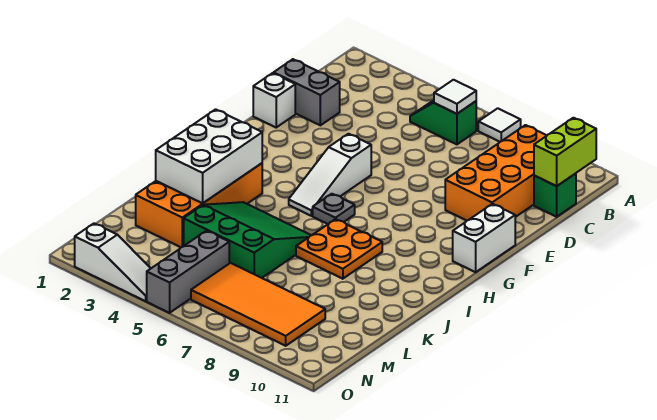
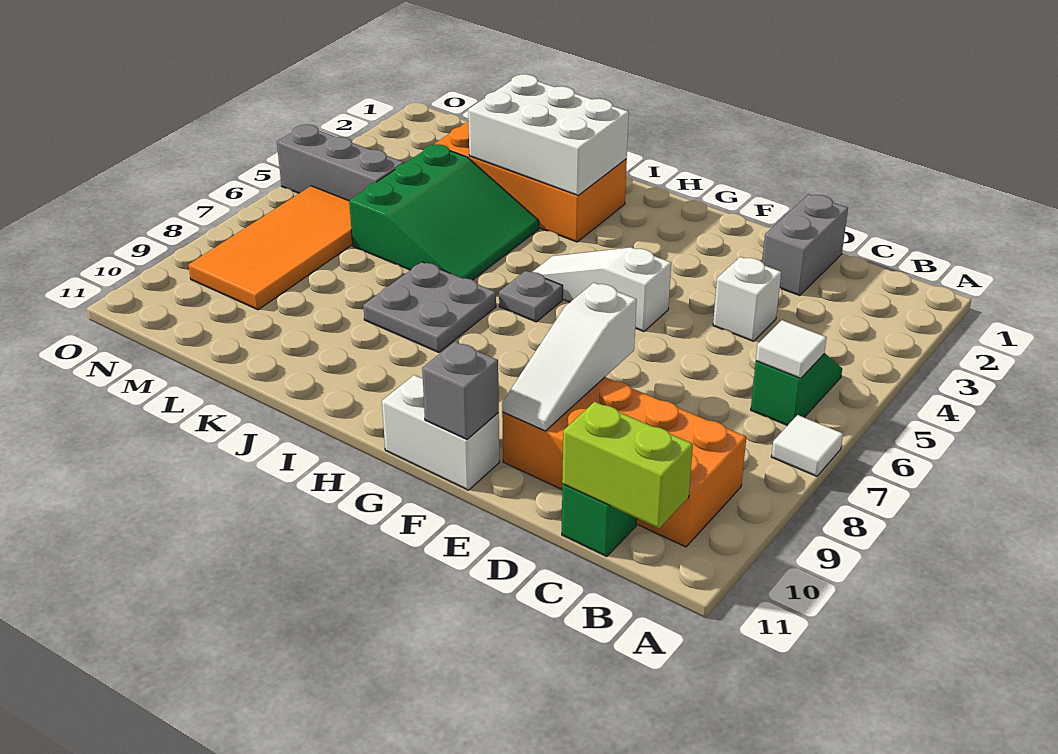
white brick E1 level 1 -> white brick D4 level 1
none -> grey brick F11 level 2
orange plate I7:J8 level 1 -> grey plate I7:J8 level 1
white slope O2:O4 level 1 top 2 -> white slope E8:E10 level 2 top 8

